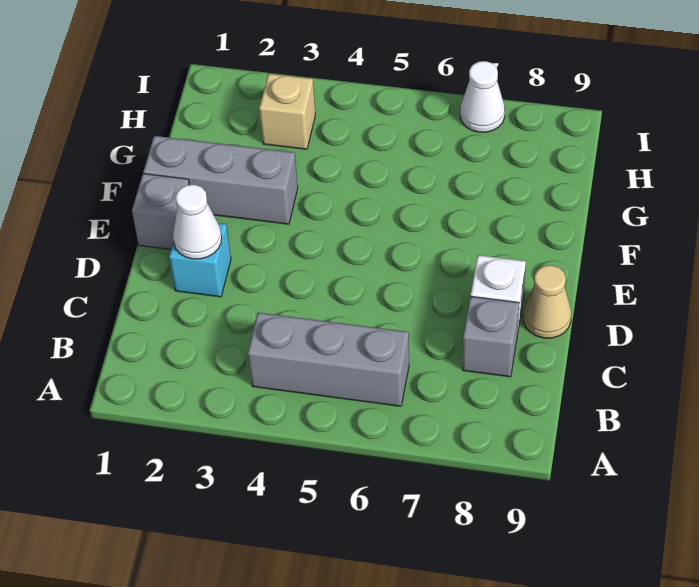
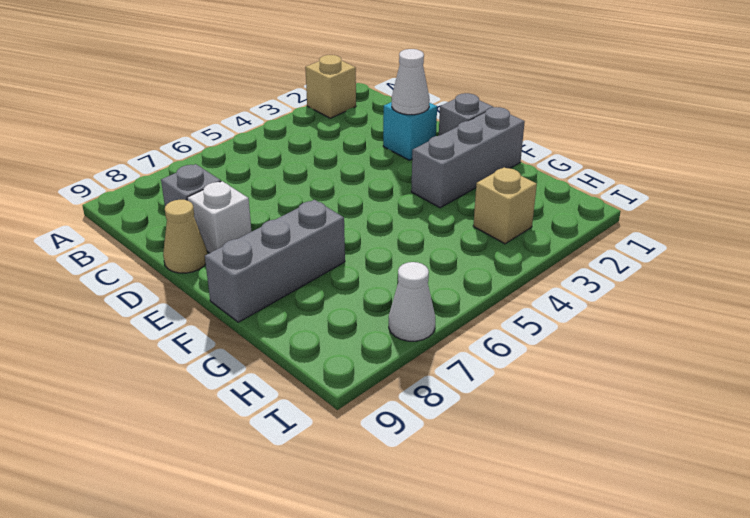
none -> tan brick A2 level 1
grey brick B4:B6 level 1 -> grey brick F7:F9 level 1

